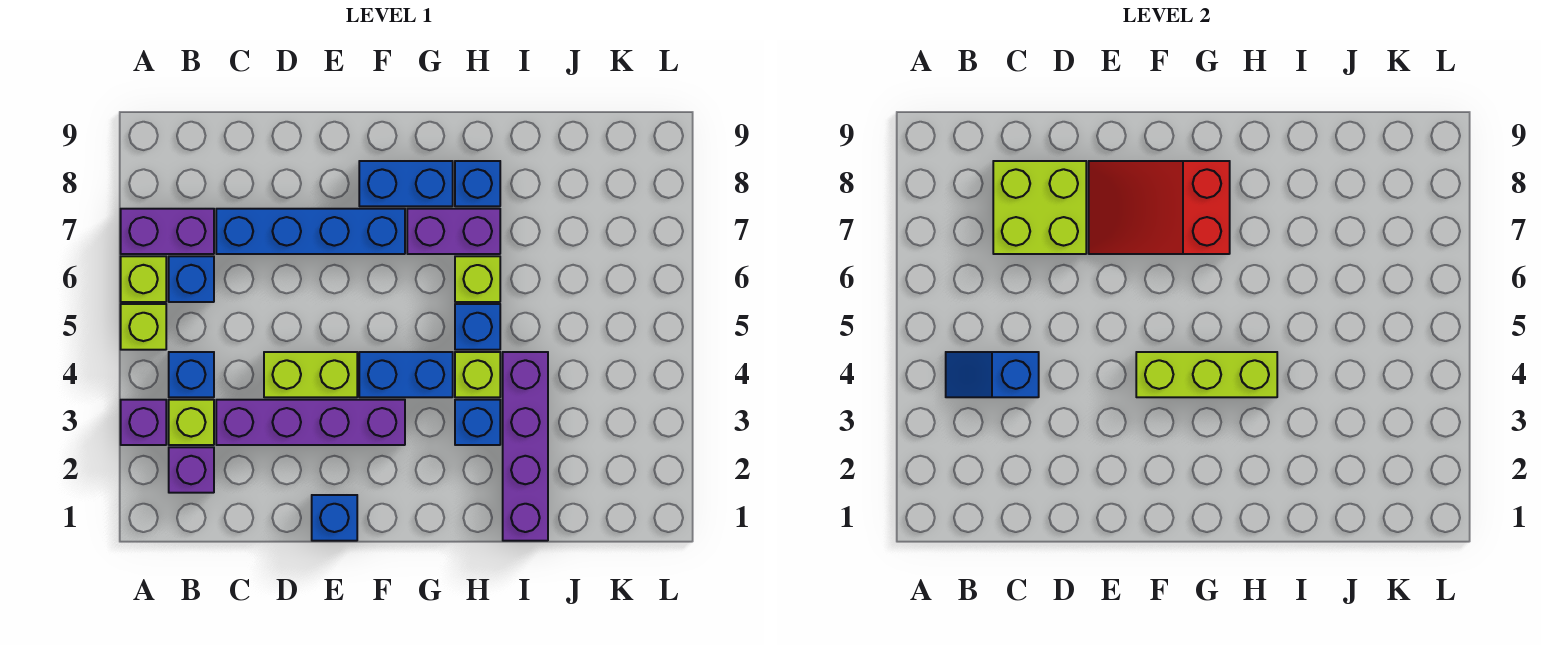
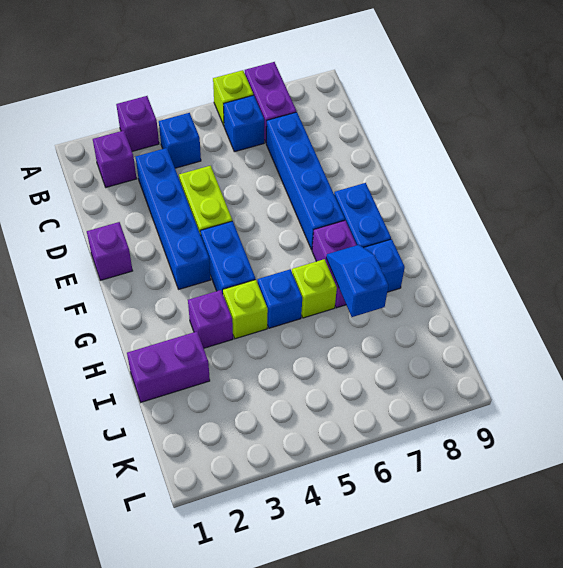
lime brick A5 level 1 -> none
lime brick B3 level 1 -> none
blue slope B4:C4 level 2 top C -> blue slope H7:I7 level 2 top I
purple brick C3:F3 level 1 -> blue brick C3:F3 level 1
lime brick C7:D8 level 2 -> none
blue brick E1 level 1 -> purple brick E1 level 1
red slope E7:G8 level 2 top G -> none
lime brick F4:H4 level 2 -> none
blue brick H3 level 1 -> purple brick H3 level 1
purple brick I1:I4 level 1 -> purple brick I1:I2 level 1

